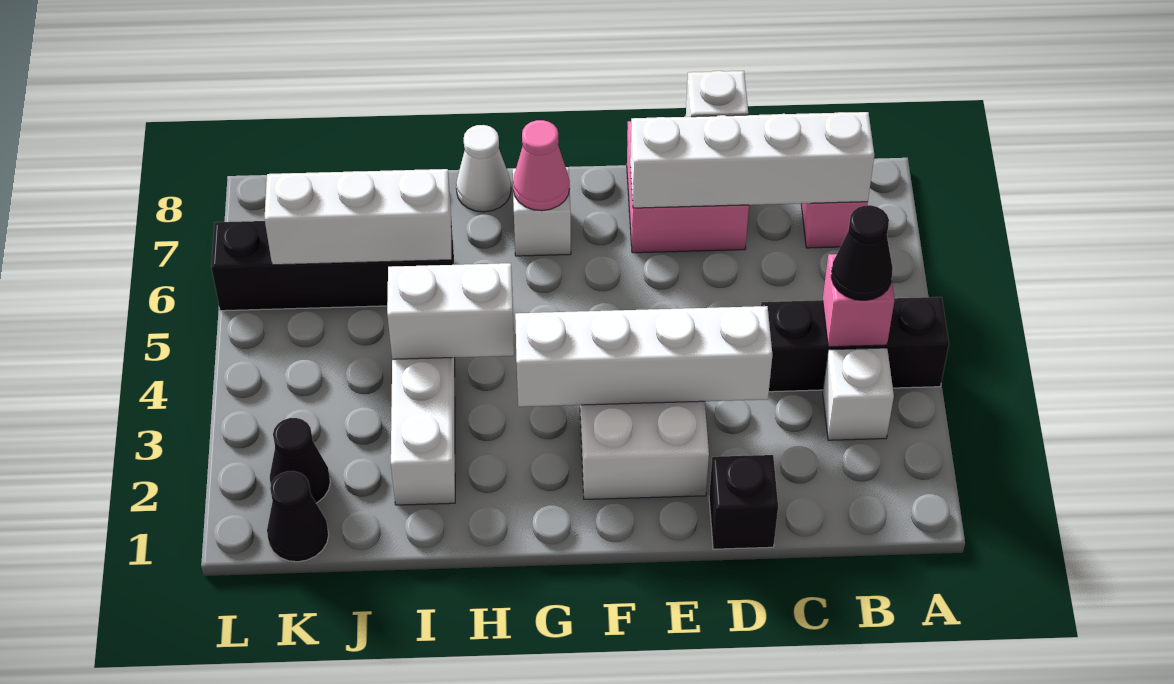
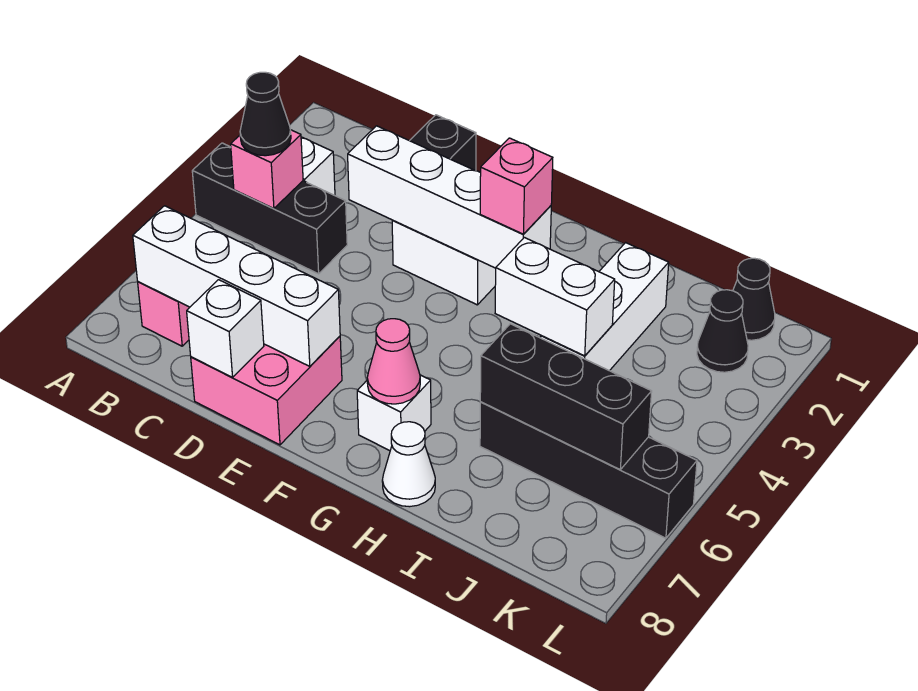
none -> pink brick G3 level 3
white brick I6:K6 level 2 -> black brick I6:K6 level 2

